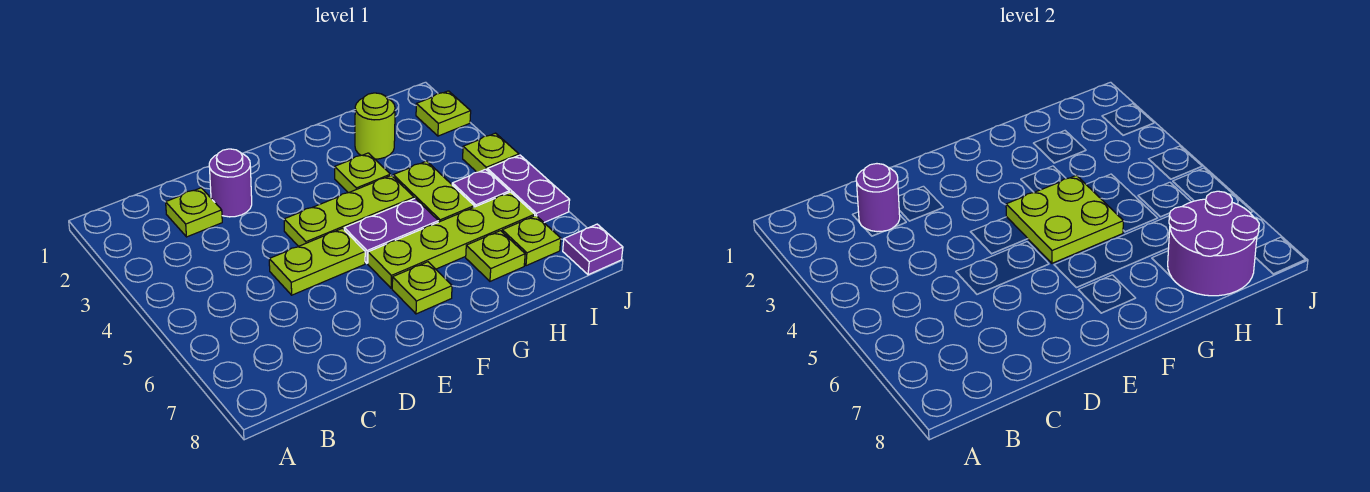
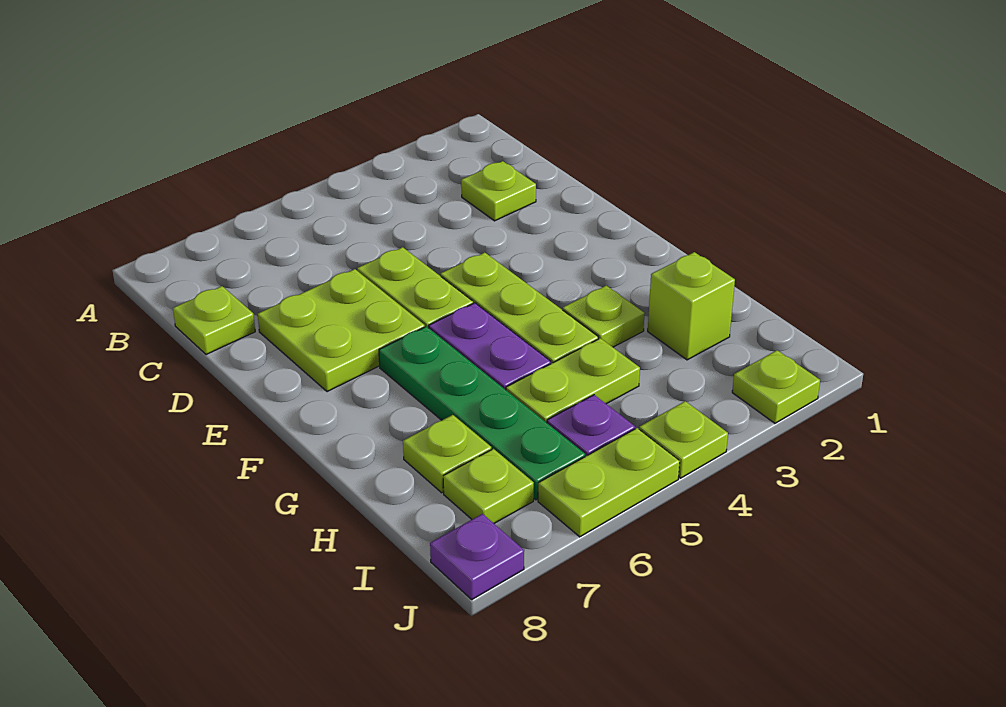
purple round brick C2 level 2 -> none
purple round brick D2 level 1 -> none
lime plate F4:G5 level 2 -> lime plate D6:E7 level 1
lime plate F6:I6 level 1 -> green plate F6:I6 level 1
lime plate F7 level 1 -> lime plate C8 level 1
lime round brick H2 level 1 -> lime brick H2 level 1
purple round brick H7:I8 level 2 -> none
purple plate J5:J6 level 1 -> lime plate J5:J6 level 1

